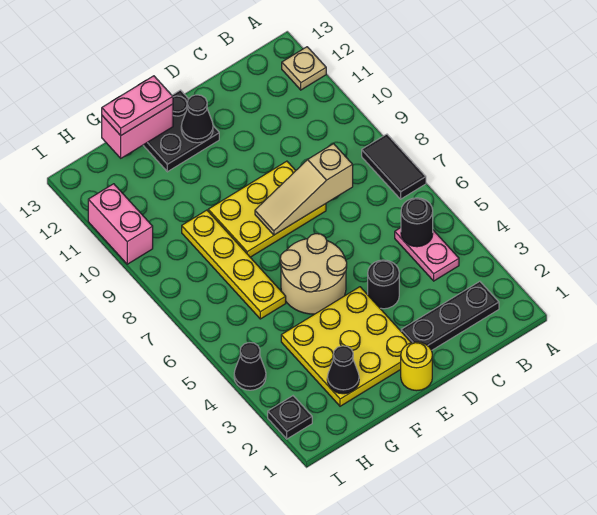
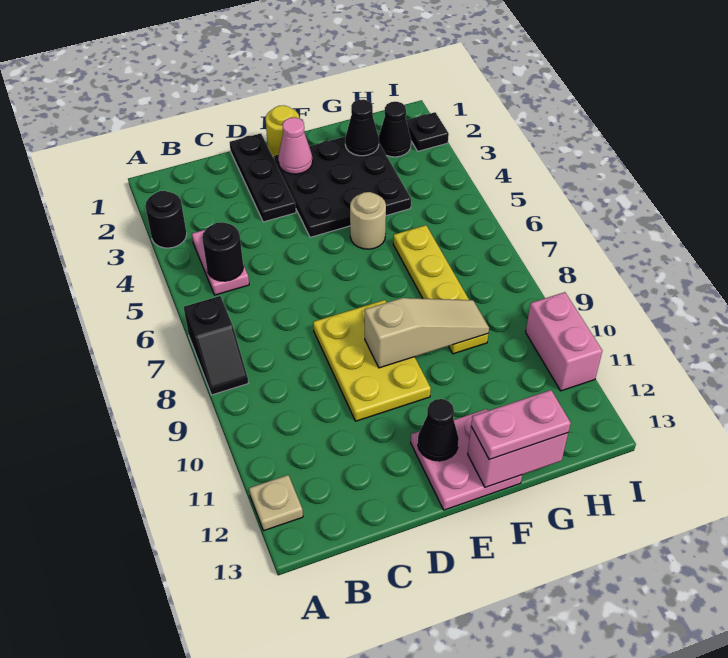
black tile A7:A8 level 1 -> black slope A7:A8 level 1 top 7
black plate B2:D2 level 1 -> black plate D1:D3 level 1
tan slope C8:E8 level 2 top C -> tan slope E9:G9 level 2 top E
black round brick D4 level 1 -> black round brick A3 level 1
yellow plate D8:F9 level 1 -> yellow plate D8:E10 level 1
yellow plate E2:G4 level 1 -> black plate E2:G4 level 1
none -> pink cone E2 level 2
tan round brick E5:F6 level 1 -> tan round brick F5 level 1
black plate E12:F13 level 1 -> pink plate E12:F13 level 1
black cone I4 level 1 -> black cone H2 level 1

